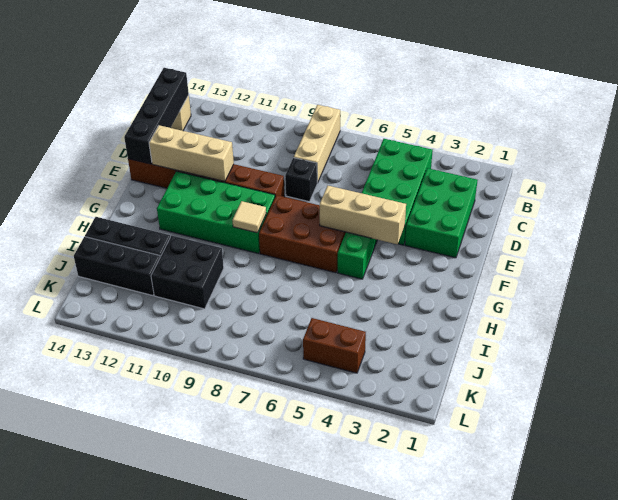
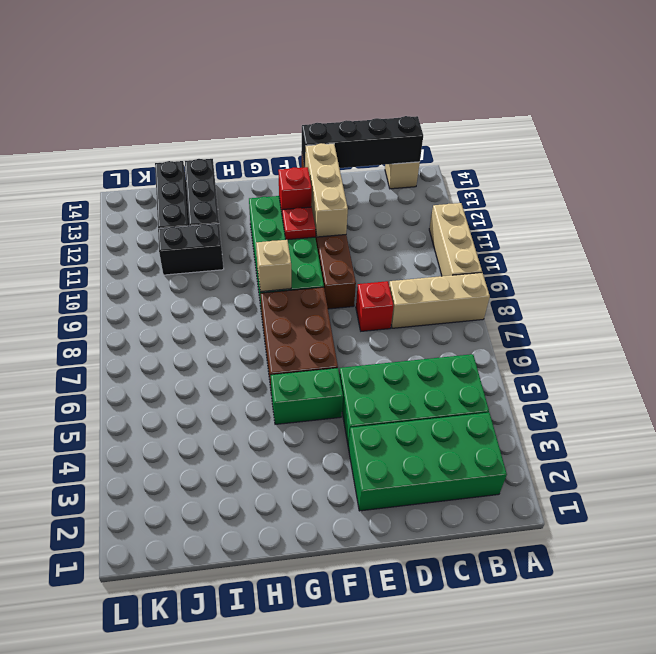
green brick C2:E3 level 1 -> green brick B2:E3 level 1
black brick D8 level 1 -> red brick D8 level 1
tan brick F4:F6 level 2 -> tan brick A9:A11 level 1
none -> red plate F11 level 2
none -> red brick F12 level 2
tan tile G9 level 2 -> tan brick G9 level 2
black brick I10:J11 level 1 -> black brick I11:J11 level 1
brown brick K4:K5 level 1 -> none

